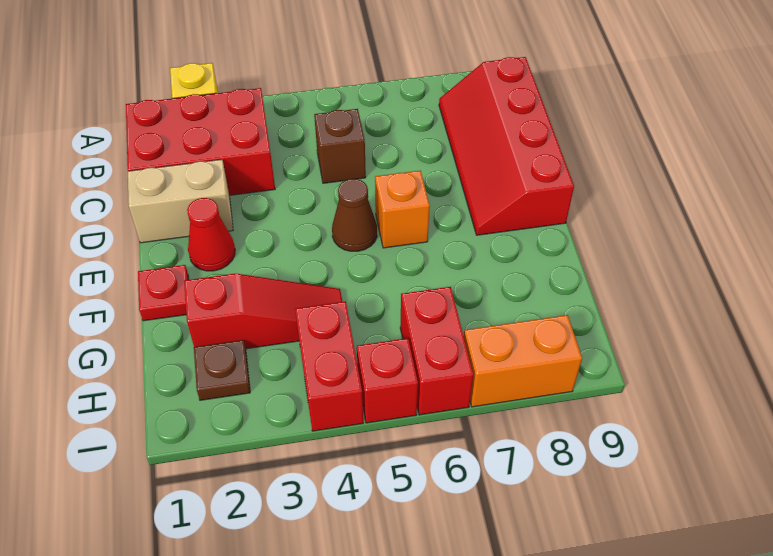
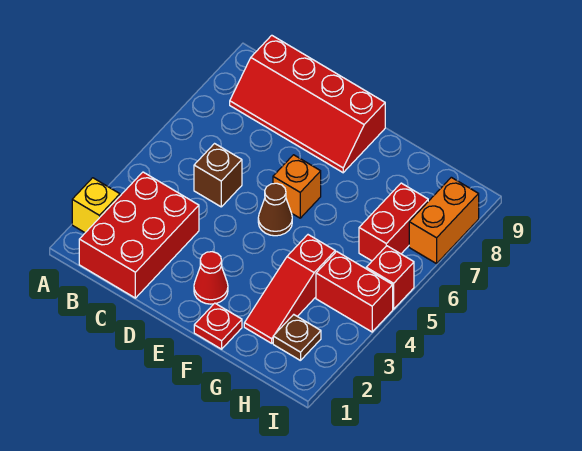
tan brick D1:D2 level 1 -> none
red slope G2:G4 level 1 top 2 -> red slope G2:G4 level 1 top 4
red brick H6:I6 level 1 -> red brick H6:H7 level 1

